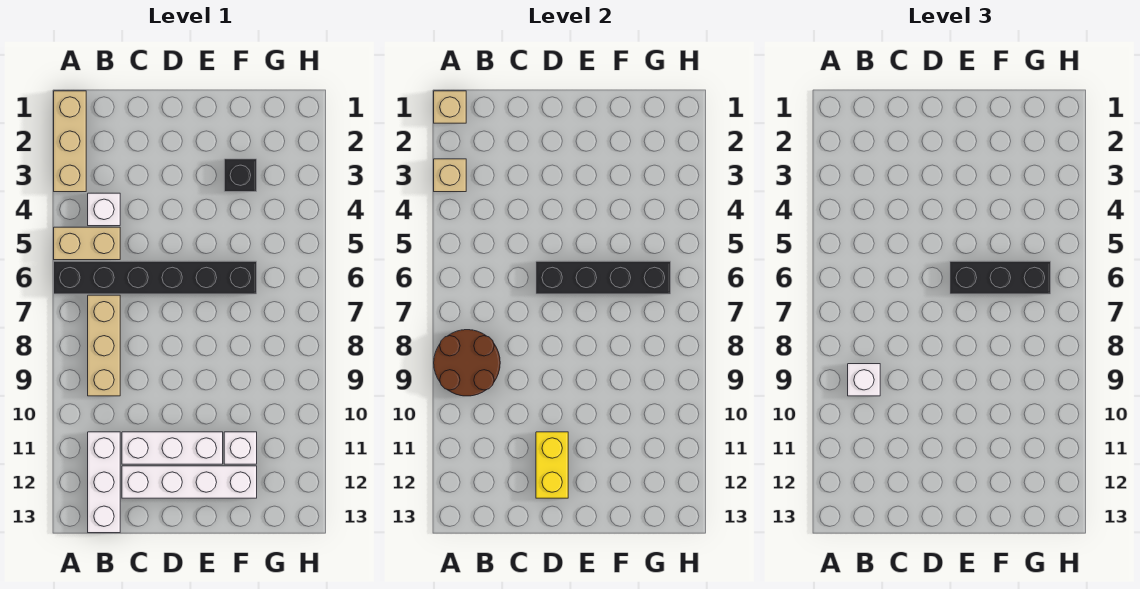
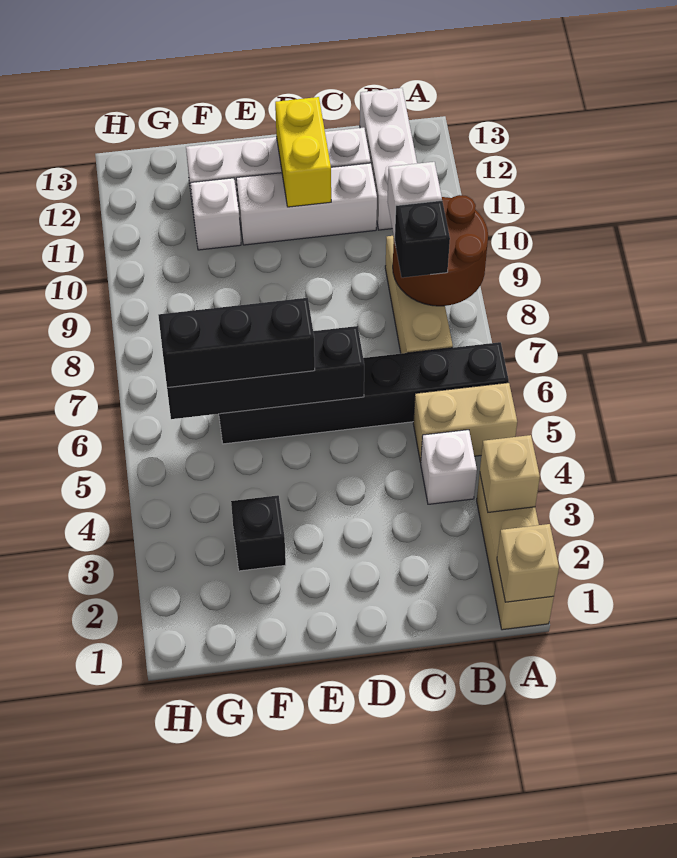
none -> black brick B8 level 3

